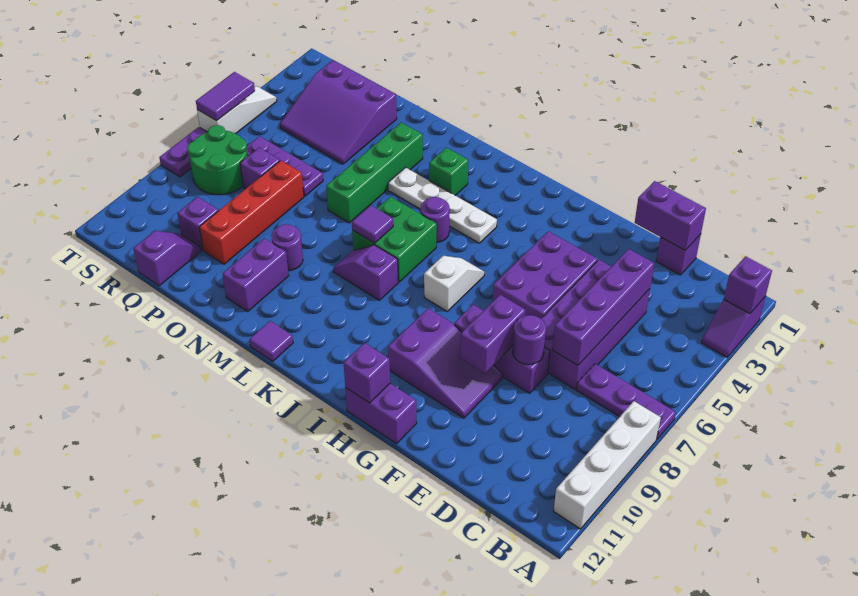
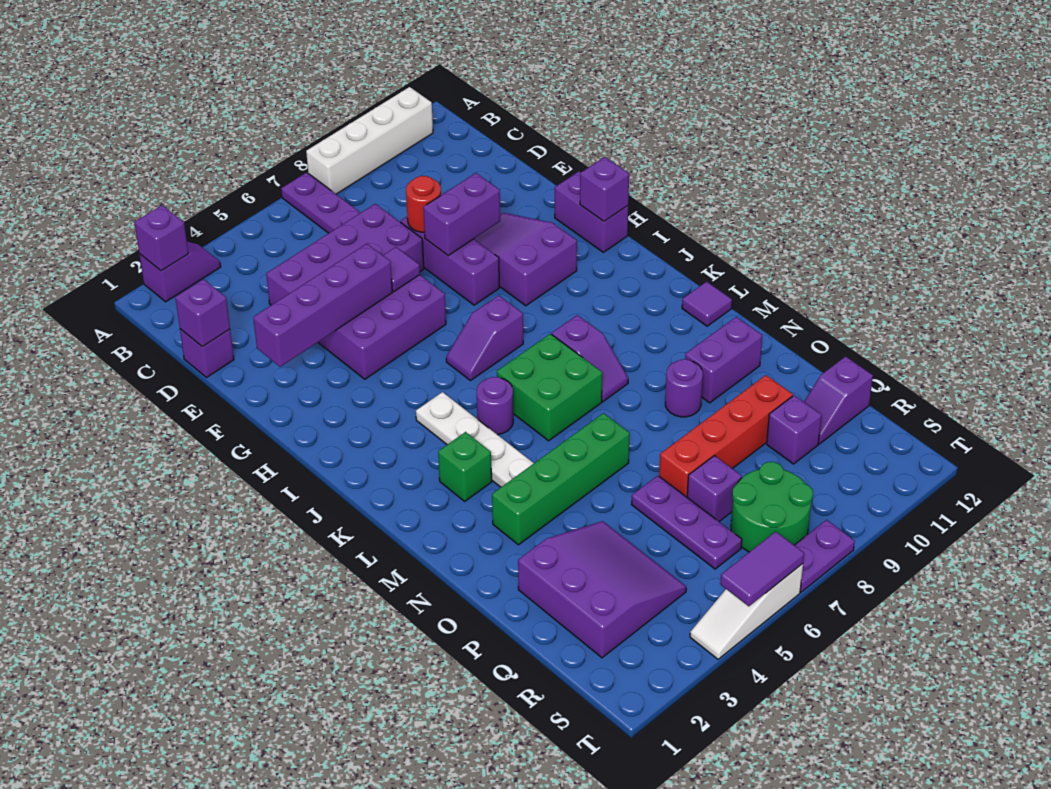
purple brick D1:E1 level 2 -> purple brick D1 level 2
purple brick D4:D7 level 2 -> purple brick F2:F5 level 2
purple round brick E8 level 2 -> red round brick E8 level 2
white slope I6:I7 level 1 top 7 -> purple slope I6:I7 level 1 top 7
purple tile L7 level 2 -> purple tile F6 level 2

